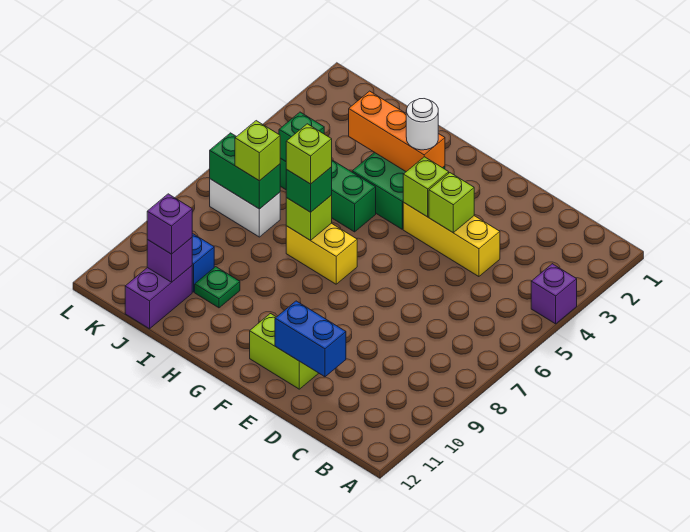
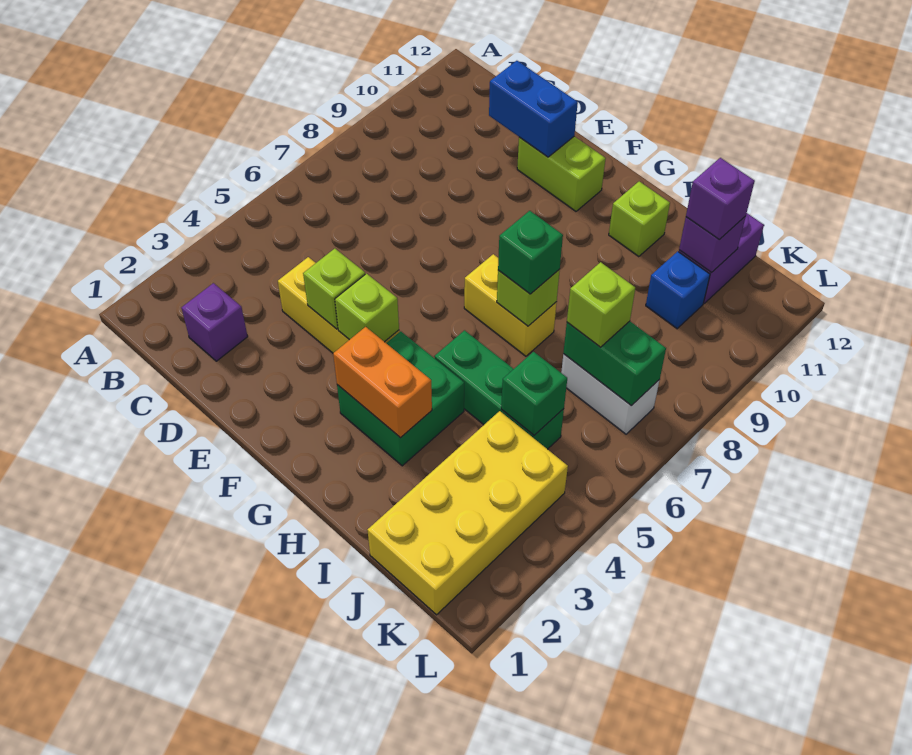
purple brick A4 level 1 -> purple brick C2 level 1
orange brick G3:I3 level 2 -> orange brick G3:H3 level 2
white round brick G3 level 3 -> none
lime brick H7 level 4 -> lime brick H11 level 1
green plate I10 level 1 -> none
none -> yellow brick J1:K4 level 1

